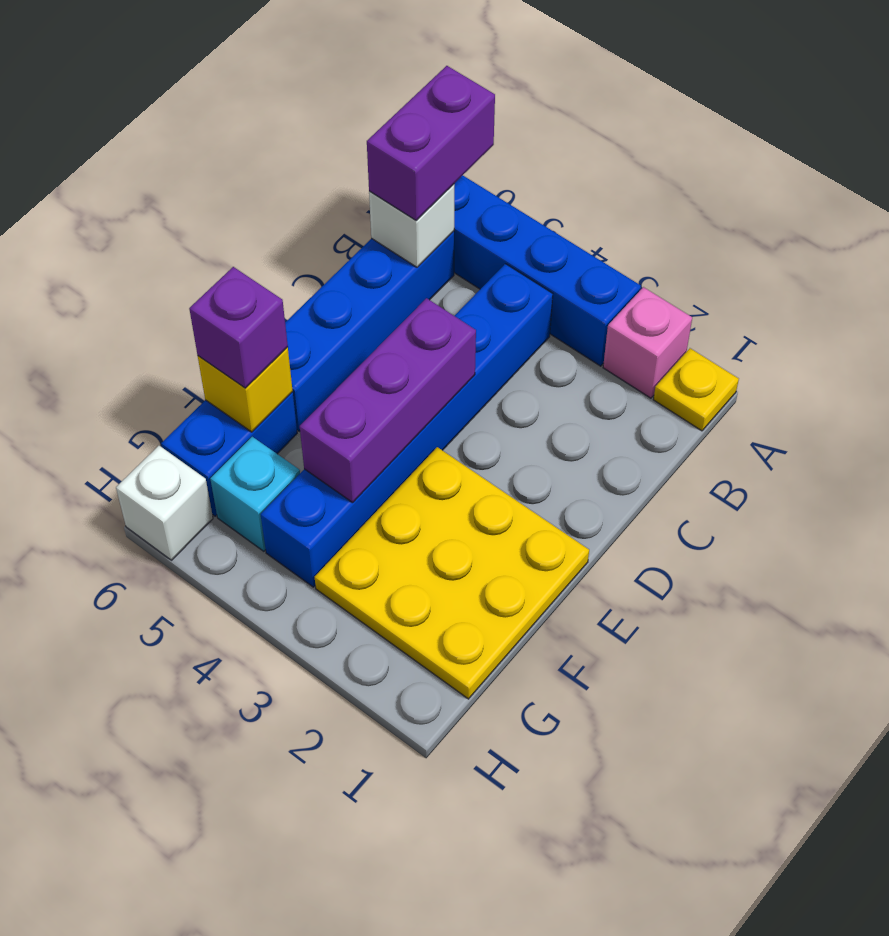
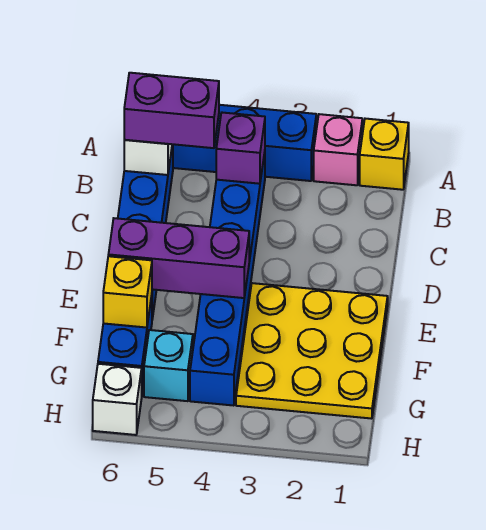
yellow plate A1 level 1 -> yellow brick A1 level 1
purple brick A6:B6 level 3 -> purple brick B5:B6 level 3
purple brick D4:F4 level 2 -> purple brick E4:E6 level 2
purple brick F6 level 3 -> purple brick B4 level 2

